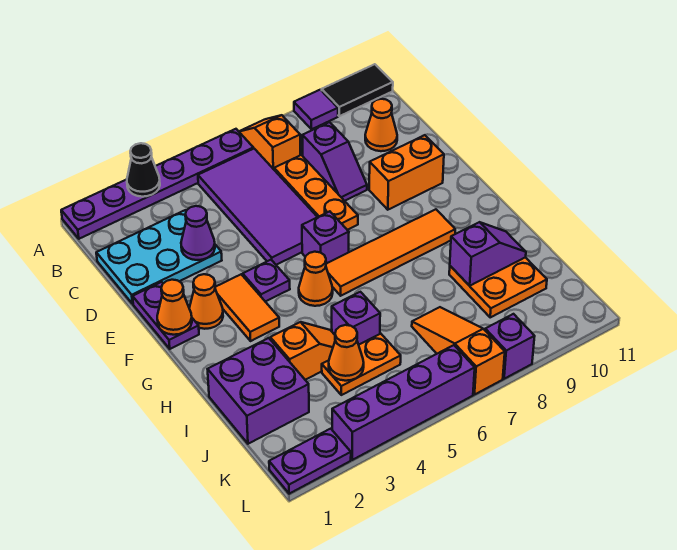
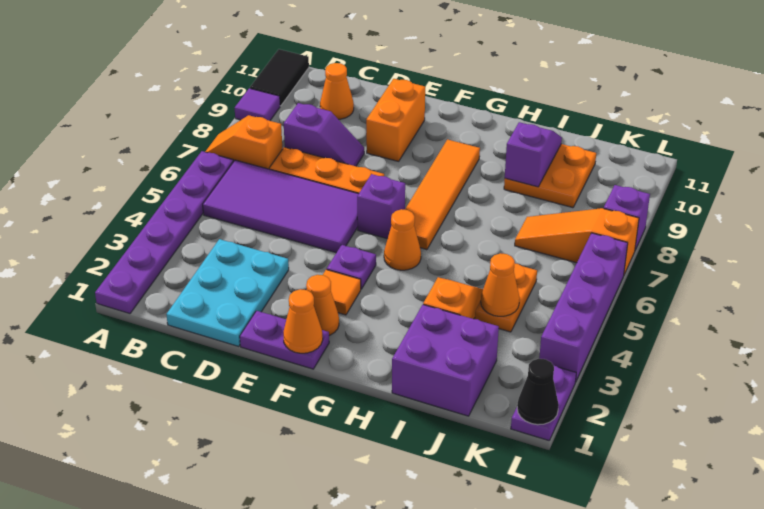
black cone A3 level 2 -> black cone L1 level 2
purple cone D3 level 2 -> none
orange tile F3:G3 level 1 -> orange tile F3 level 1
purple brick I5 level 1 -> none

